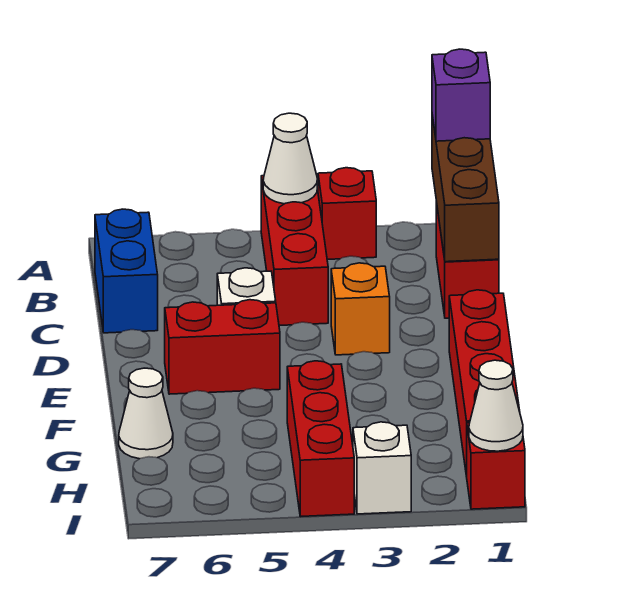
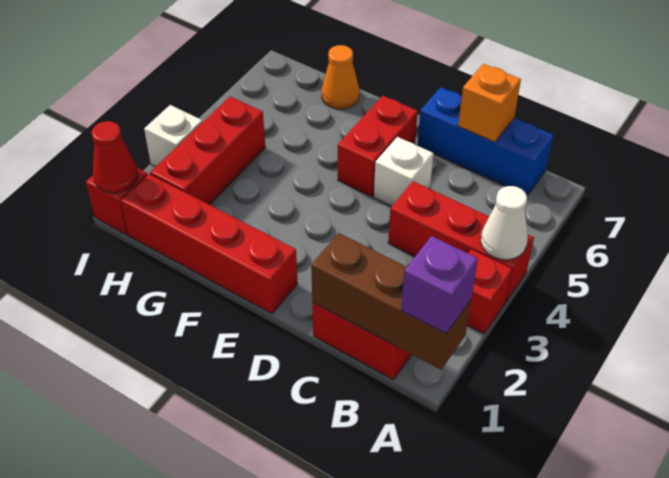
blue brick B7:C7 level 1 -> blue brick B7:D7 level 1
orange brick D3 level 1 -> orange brick C7 level 2
red brick G4:I4 level 1 -> red brick H2:H4 level 1
white cone G7 level 1 -> orange cone G7 level 1
white cone I1 level 2 -> red cone I1 level 2

